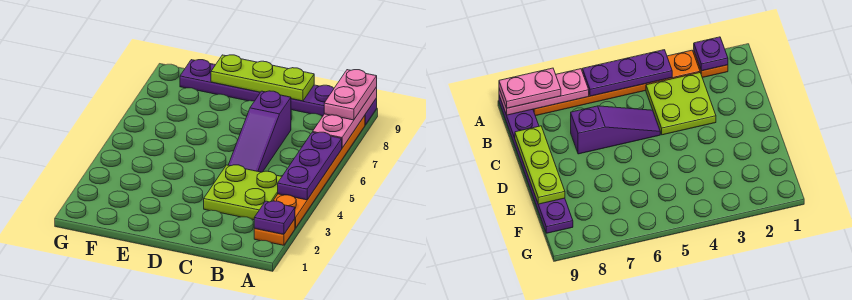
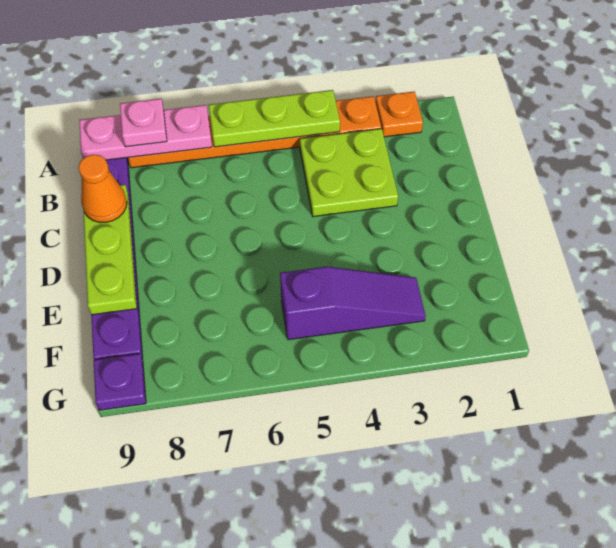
purple plate A2 level 2 -> purple plate G9 level 1
purple plate A4:A6 level 2 -> lime plate A4:A6 level 2
pink plate A8:A9 level 3 -> pink plate A8 level 3
purple slope C5:C7 level 1 top 7 -> purple slope F3:F5 level 1 top 5
none -> orange cone C9 level 3

